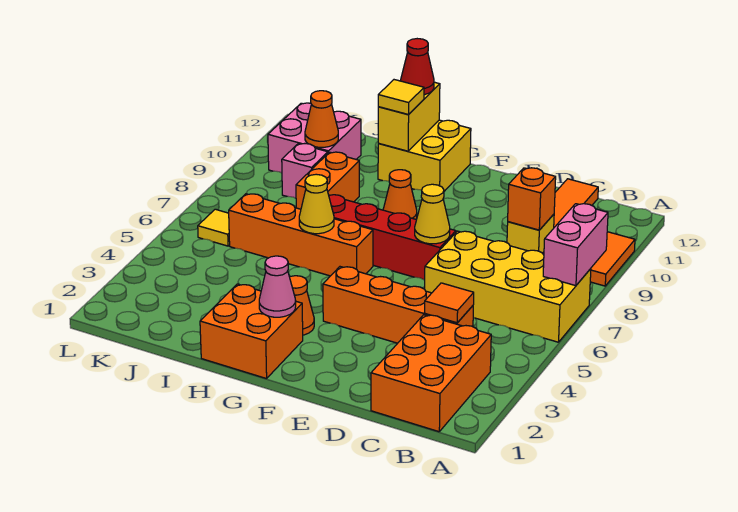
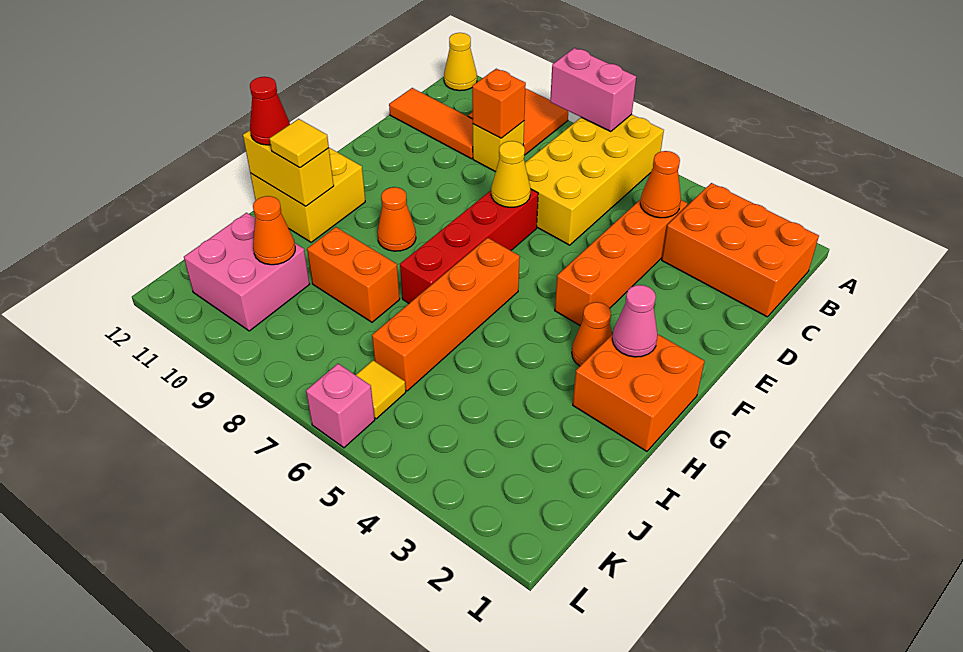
orange tile C4 level 2 -> orange cone C4 level 2
yellow cone H6 level 2 -> yellow cone A12 level 1
pink brick J9 level 1 -> pink brick L6 level 1

